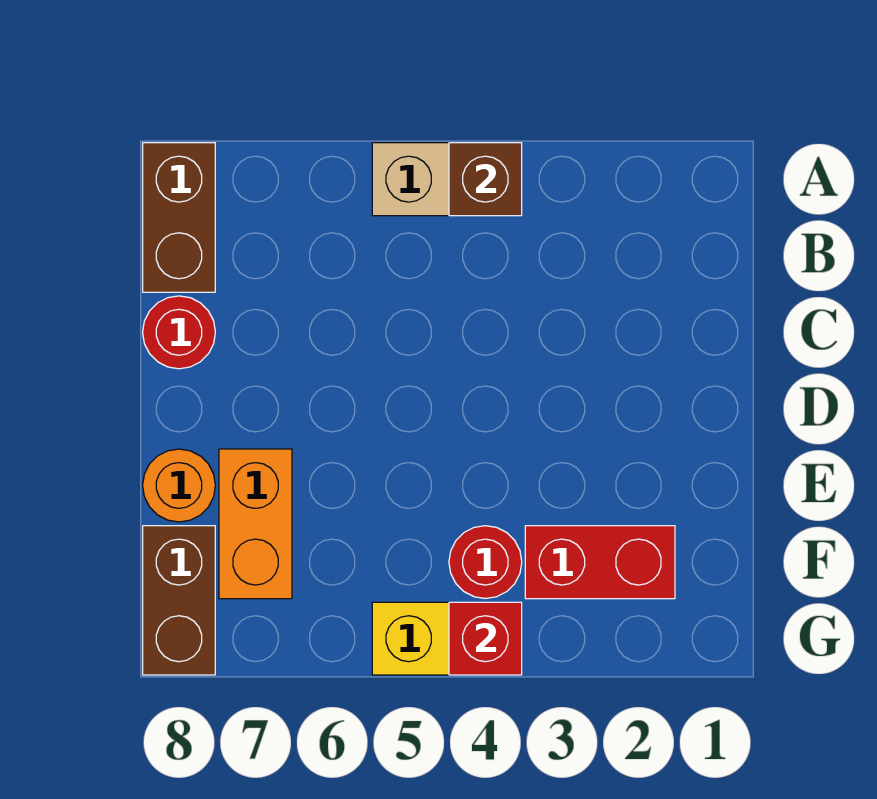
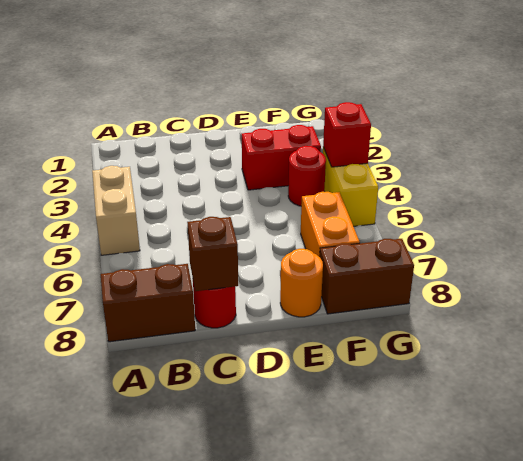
brown brick A4 level 2 -> brown brick C8 level 2
orange brick E7:F7 level 1 -> orange brick F6:F7 level 1
red brick F2:F3 level 1 -> red brick E3:F3 level 1

